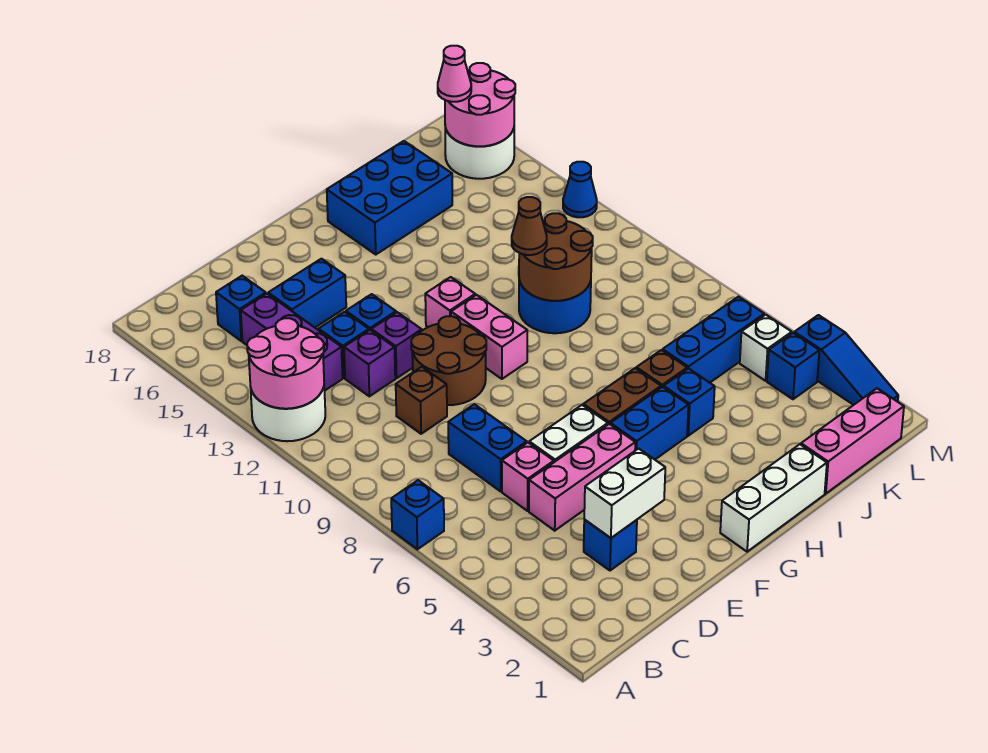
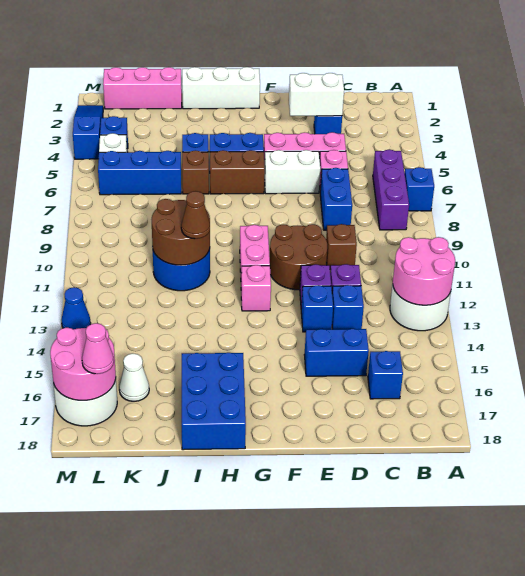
purple brick C13:C15 level 1 -> purple brick B6:B8 level 1
blue brick H16:J17 level 1 -> blue brick H16:I18 level 1
none -> white cone K16 level 1

